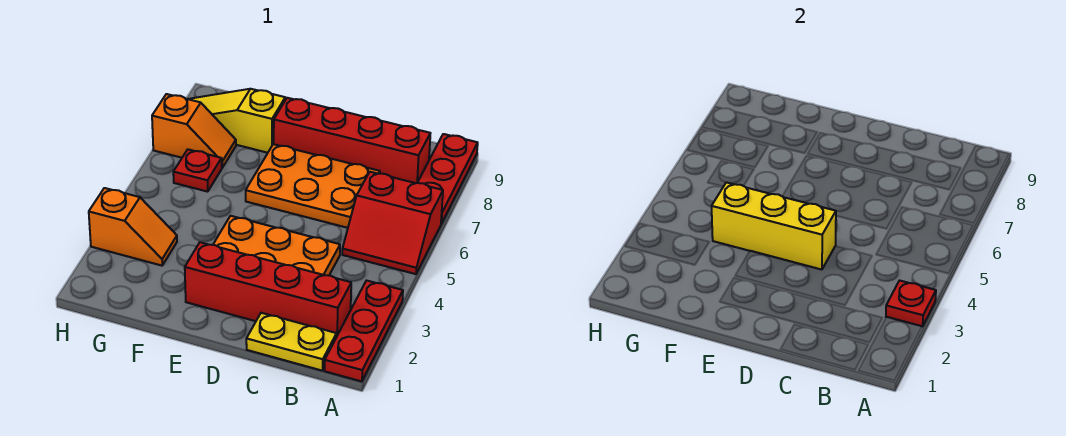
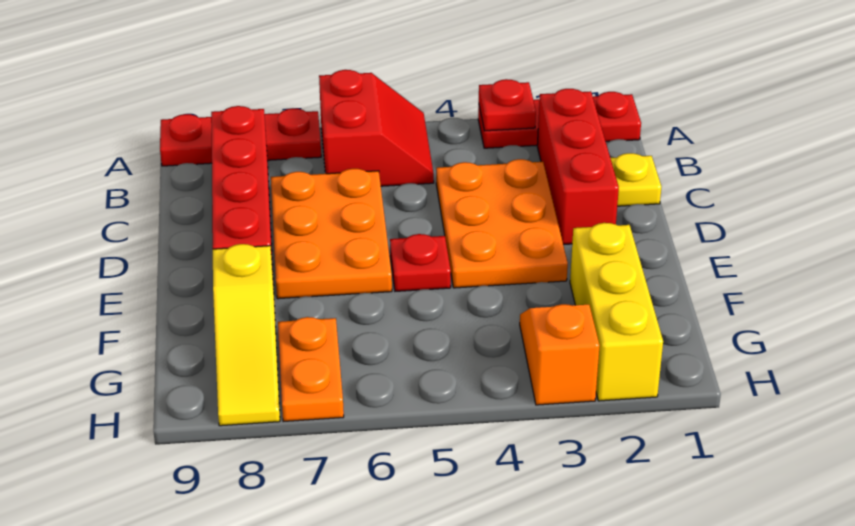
yellow plate B1:C1 level 1 -> yellow plate C1 level 1
red brick B2:E2 level 1 -> red brick B2:D2 level 1
yellow brick D4:F4 level 2 -> yellow brick F2:H2 level 1
red plate G6 level 1 -> red plate E5 level 1
orange slope G7:H7 level 1 top H -> orange plate G7:H7 level 1

